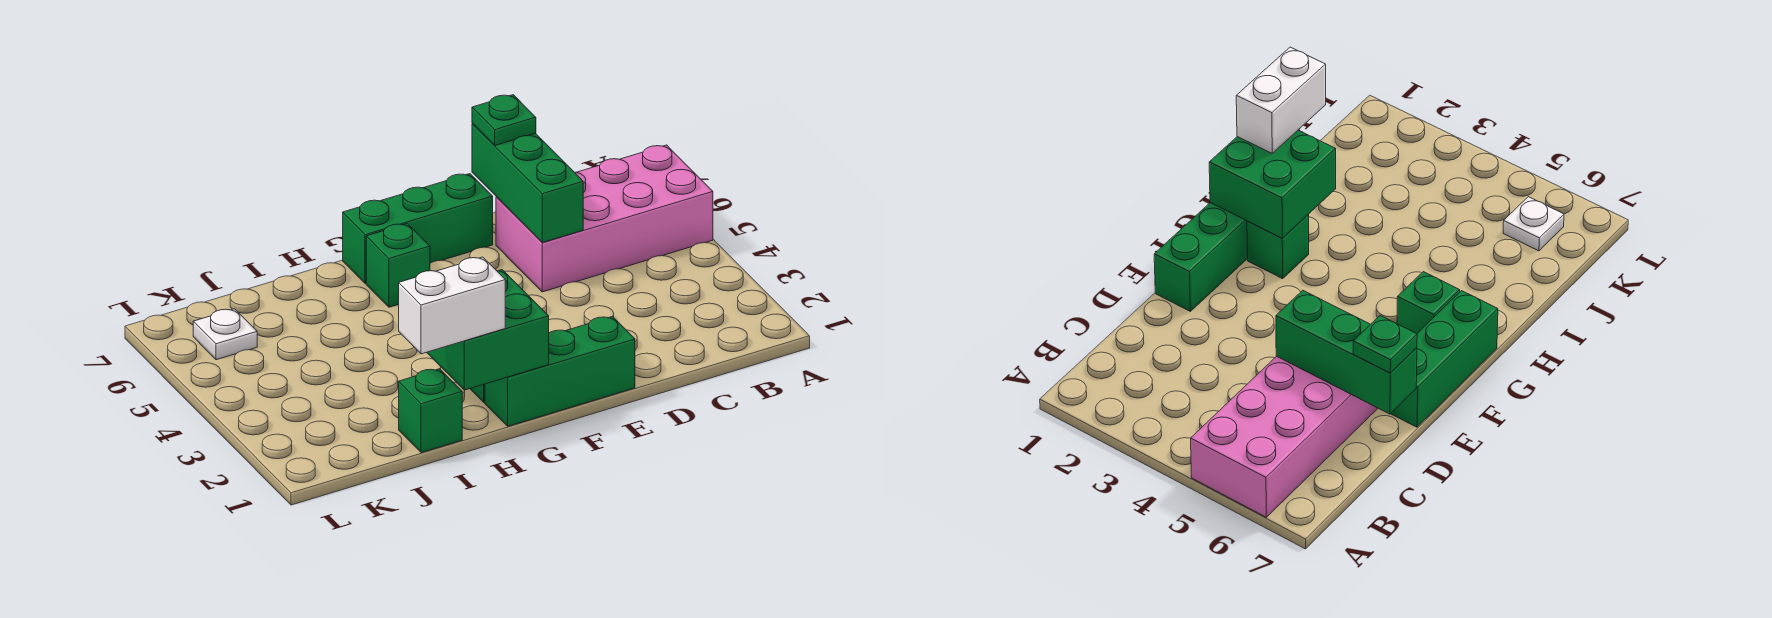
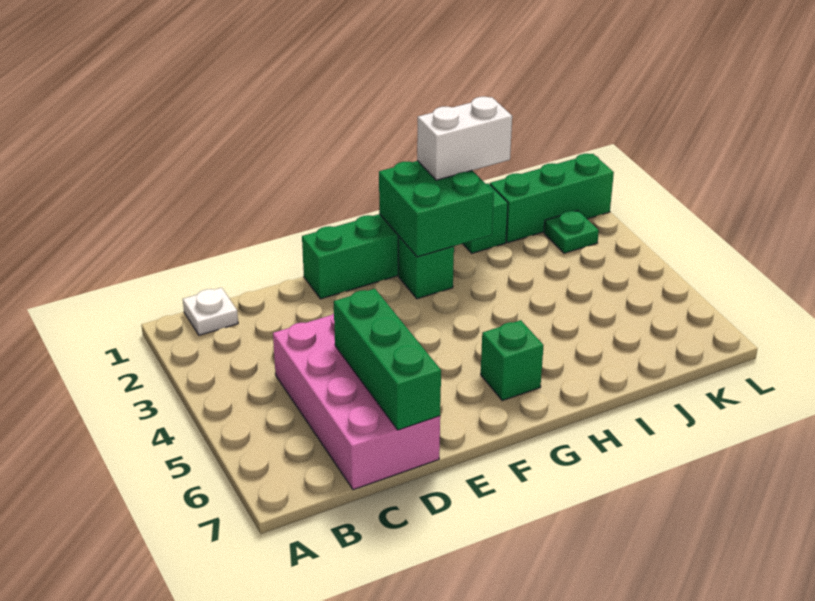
pink brick A5:D6 level 1 -> pink brick C4:D7 level 1
green plate D7 level 3 -> green plate K2 level 1
green brick E7:G7 level 1 -> green brick J1:L1 level 1
white plate K6 level 1 -> white plate B1 level 1

